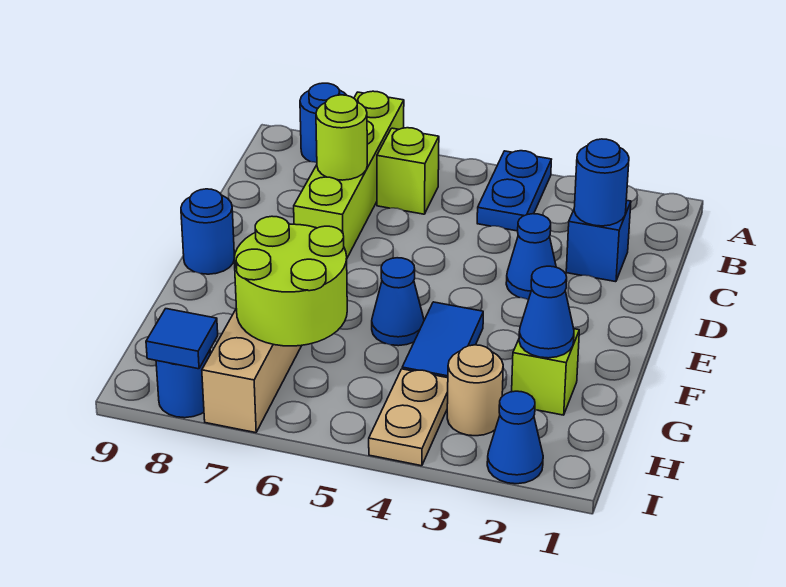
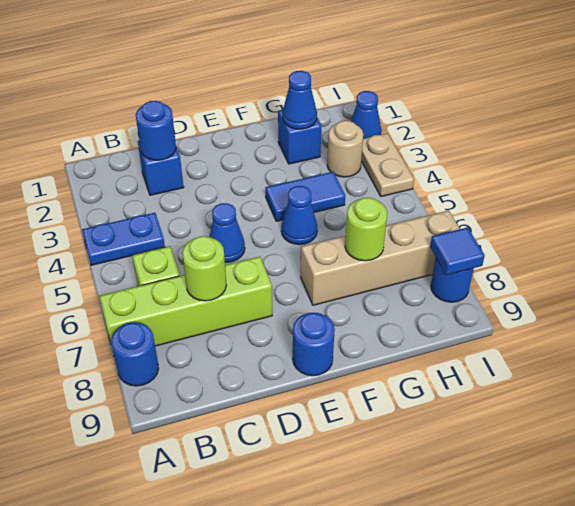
blue cone D3 level 1 -> blue cone D5 level 1
lime brick G2 level 1 -> blue brick G2 level 1
lime round brick G6:H7 level 2 -> lime round brick G7 level 2
tan plate H4:I4 level 1 -> tan plate I3:I4 level 1

